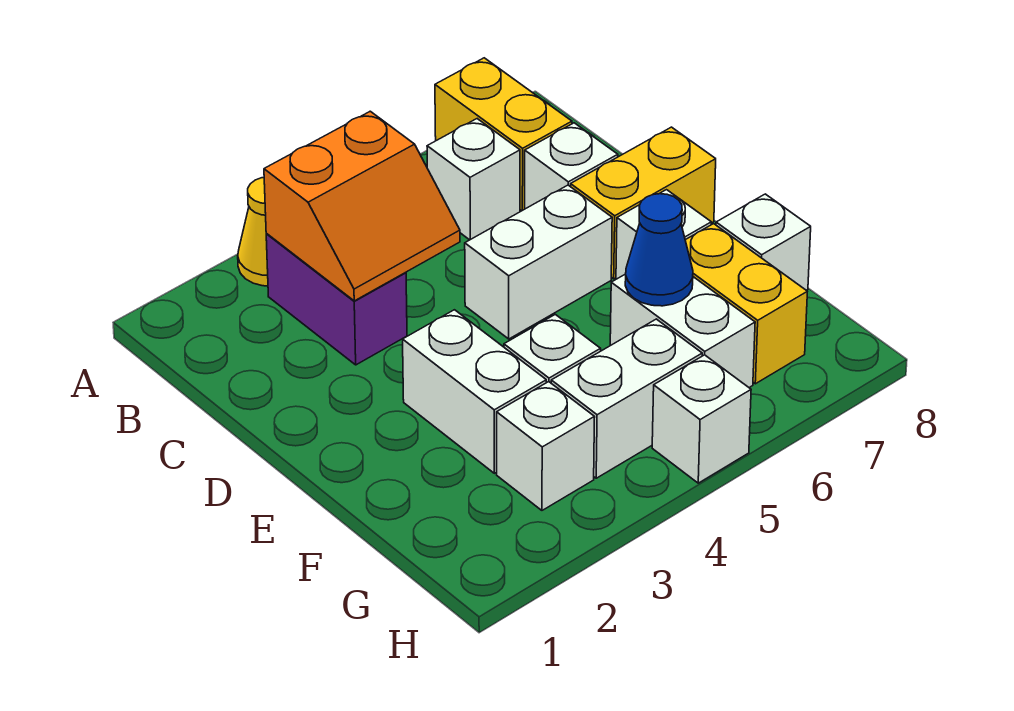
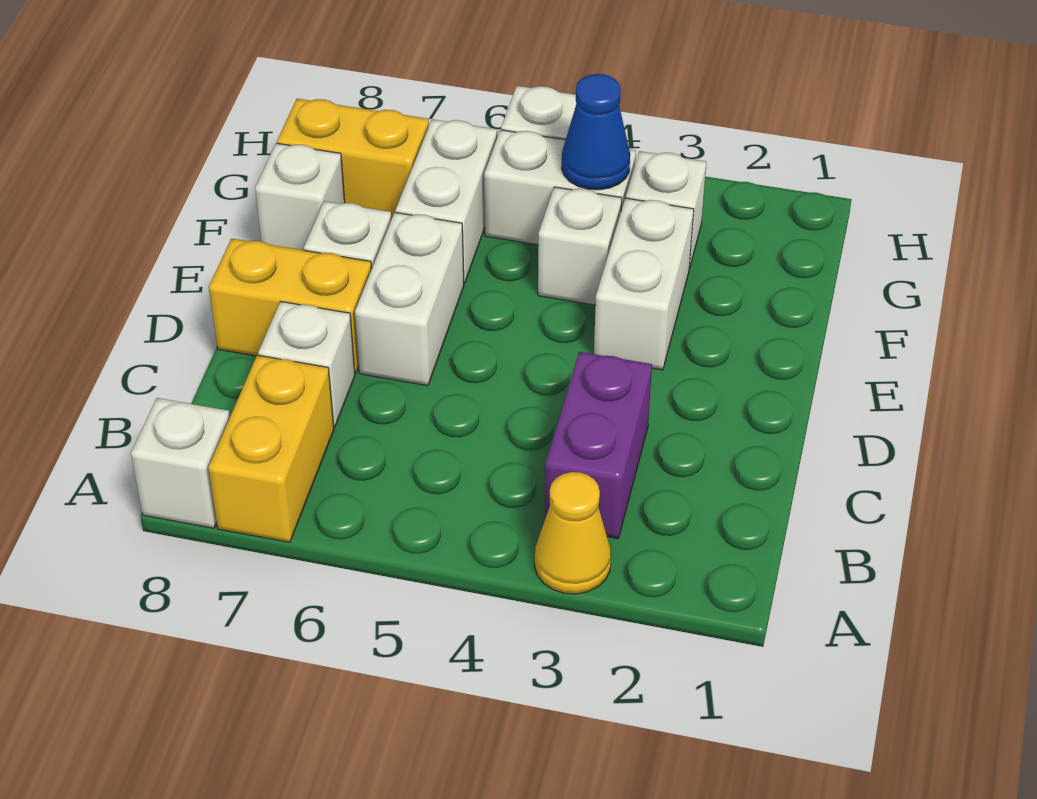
orange slope B3:C4 level 2 top B -> none
white brick B6 level 1 -> white brick A8 level 1
white brick D5:D6 level 1 -> white brick D6:E6 level 1
blue cone F6 level 2 -> blue cone G4 level 2
yellow brick F7:G7 level 1 -> yellow brick G7:G8 level 1

